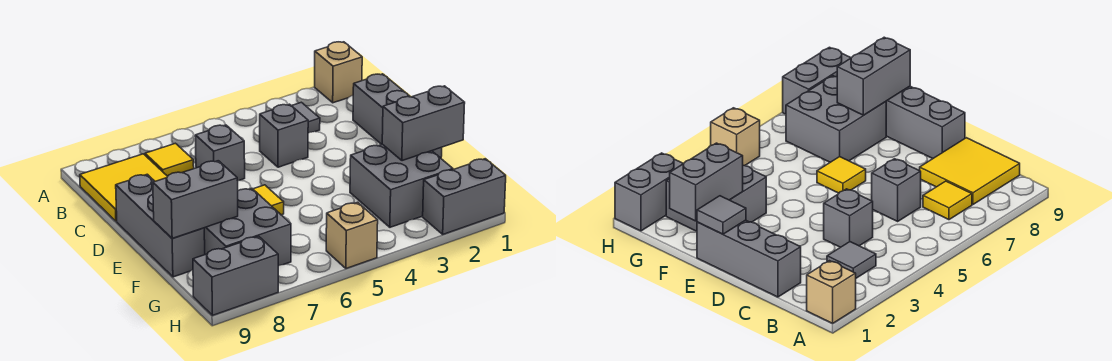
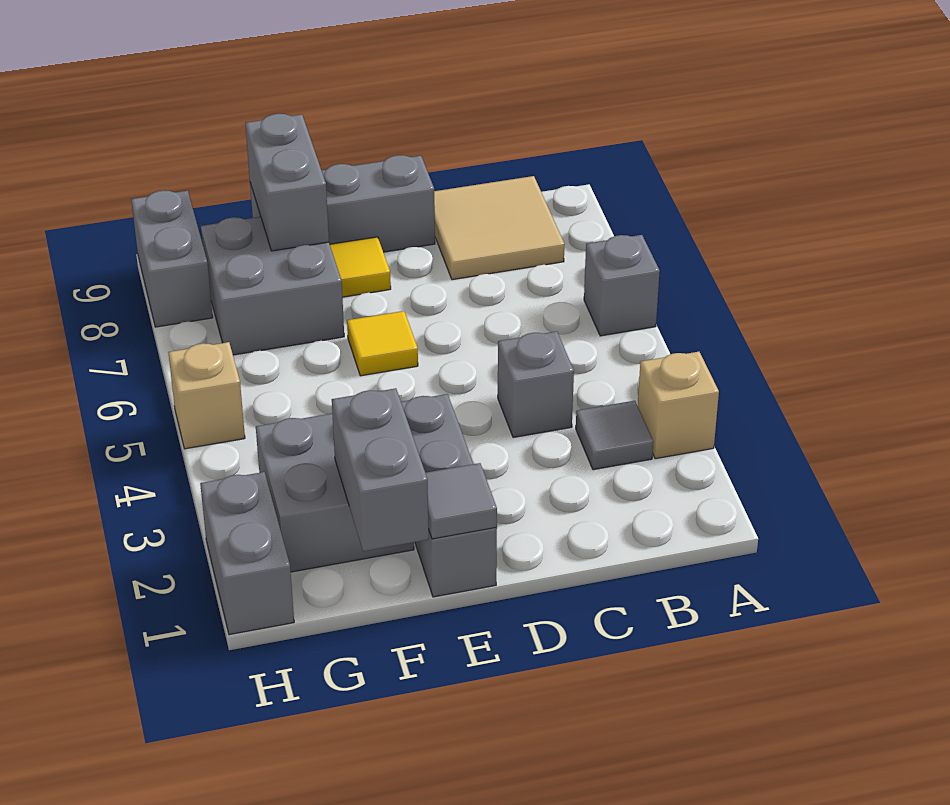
tan brick A1 level 1 -> tan brick A3 level 1
yellow tile B7 level 1 -> yellow tile E8 level 1
yellow tile B8:C9 level 1 -> tan tile B8:C9 level 1
grey brick C1:E1 level 1 -> grey brick E1:E3 level 1
grey brick C6 level 1 -> grey brick A6 level 1

